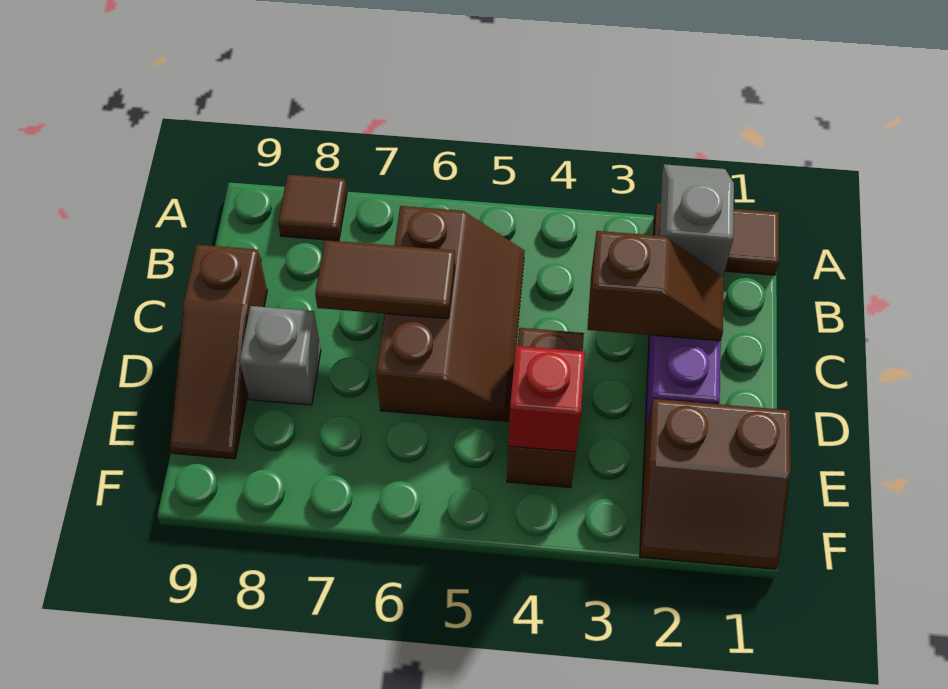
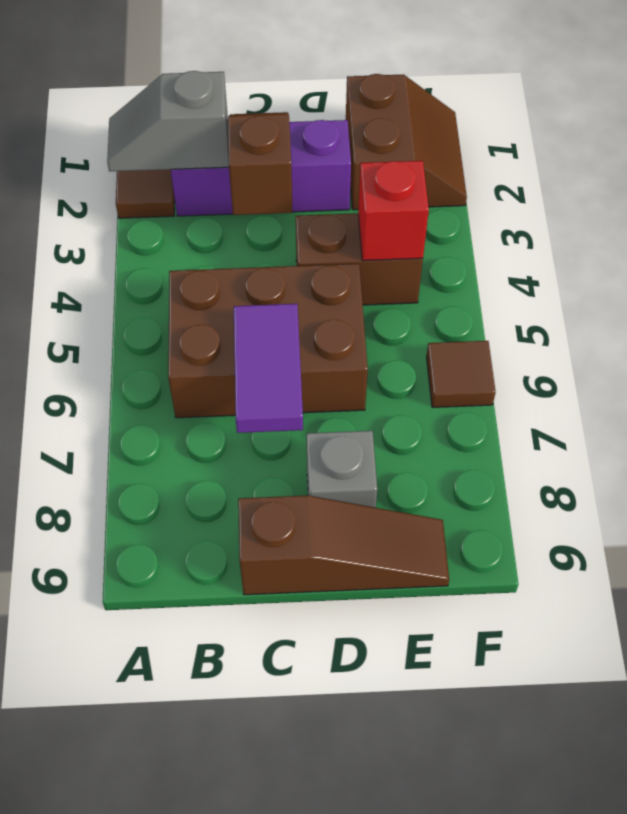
brown tile A8 level 1 -> brown tile F6 level 1
brown slope B5:D6 level 1 top 6 -> brown brick B5:D6 level 1
brown tile C6:C7 level 2 -> purple tile C6:C7 level 2

